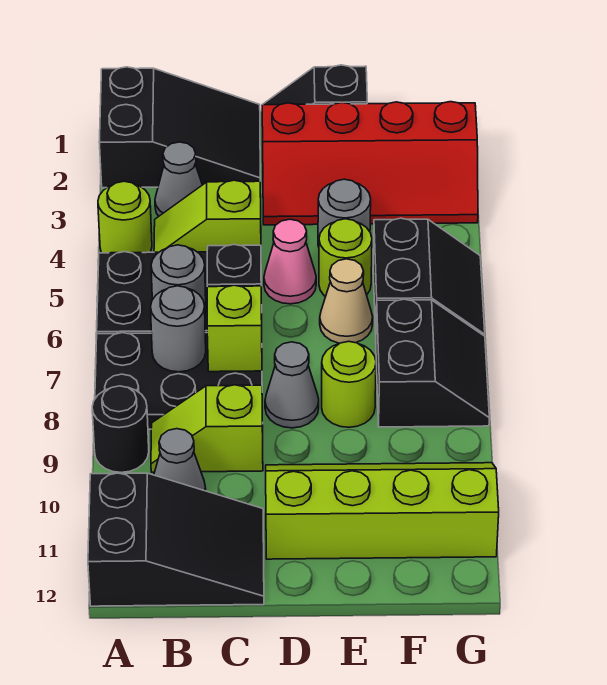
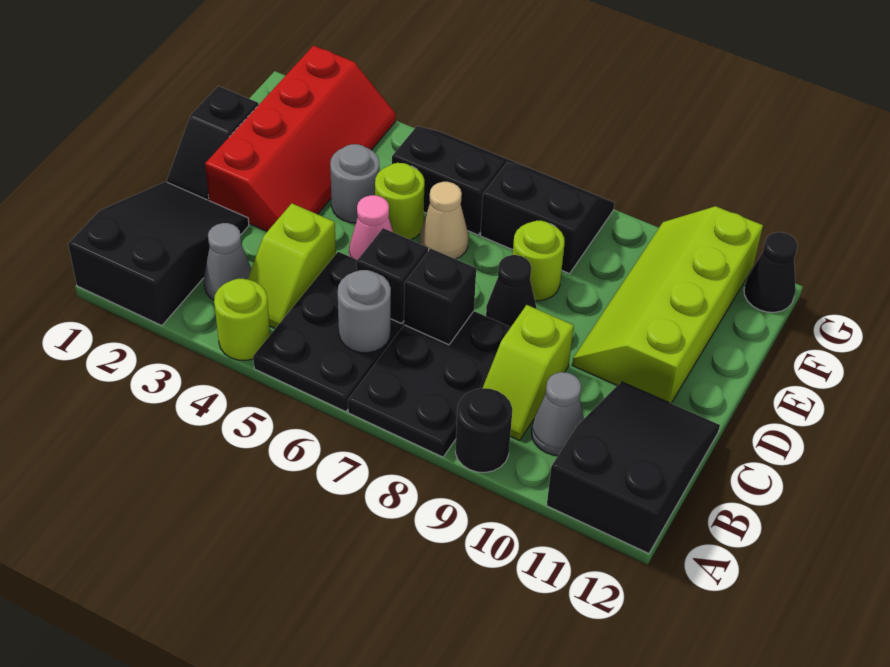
grey round brick B7 level 2 -> none
lime brick C7 level 2 -> black brick C7 level 2
grey cone D8 level 1 -> black cone D8 level 1
none -> black cone G12 level 1

